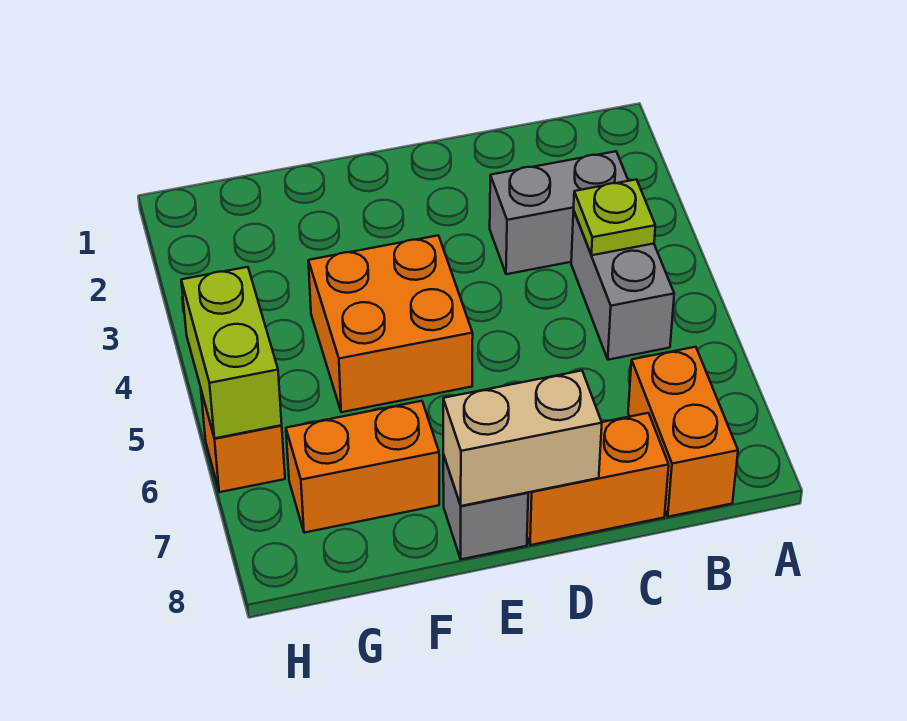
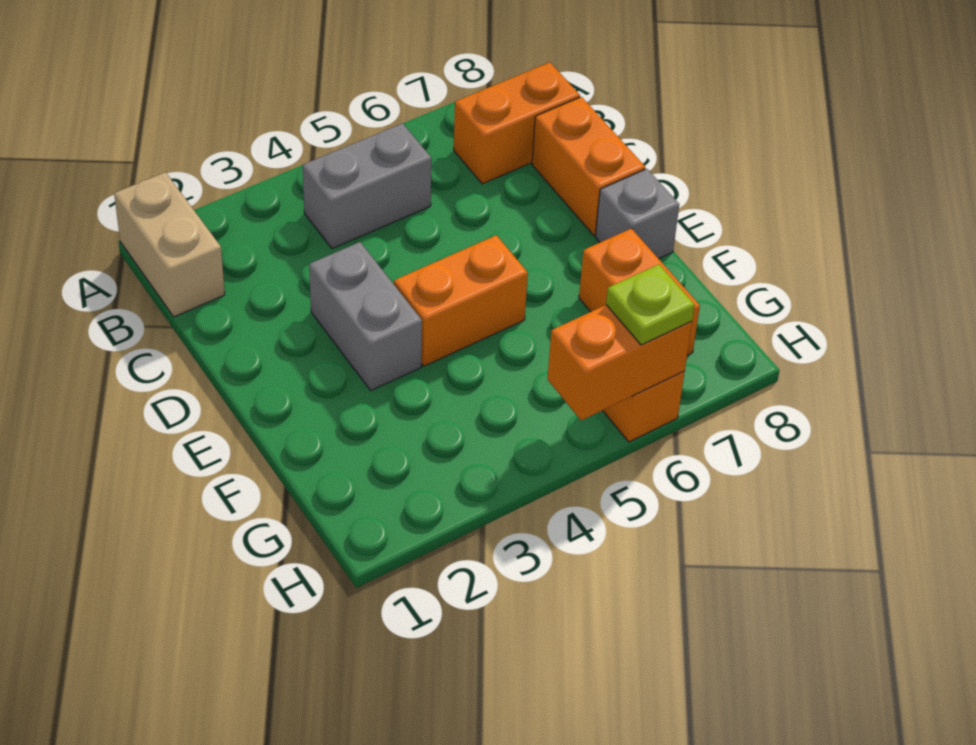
grey brick B3:C3 level 1 -> grey brick D3:E3 level 1
lime plate B4 level 2 -> lime plate H6 level 3
tan brick D8:E8 level 2 -> tan brick A1:B1 level 1
orange brick E4:F5 level 1 -> orange brick E4:E5 level 1
lime brick H5:H6 level 2 -> orange brick H5:H6 level 2

